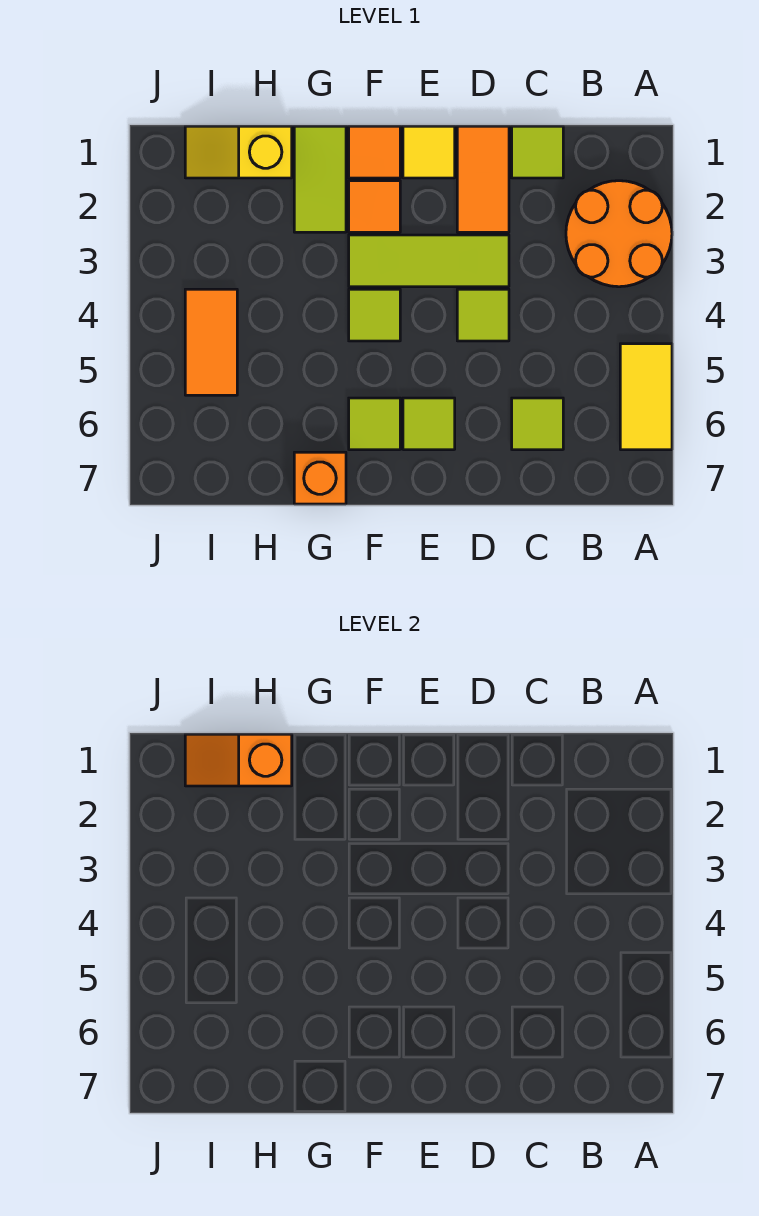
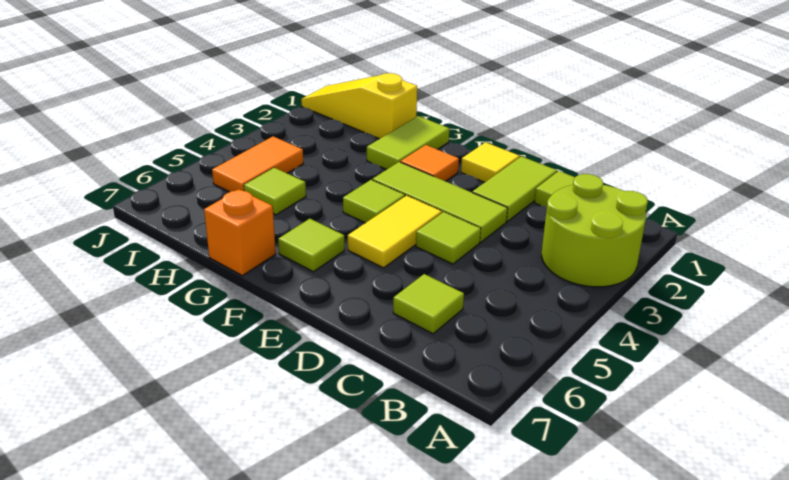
orange round brick A2:B3 level 1 -> lime round brick A2:B3 level 1
yellow tile A5:A6 level 1 -> yellow tile E4:E5 level 1
orange tile D1:D2 level 1 -> lime tile D1:D2 level 1
lime tile E6 level 1 -> lime tile H5 level 1
orange tile F1 level 1 -> none
yellow slope H1:I1 level 1 top H -> yellow slope H1:J1 level 1 top H
orange slope H1:I1 level 2 top H -> none

